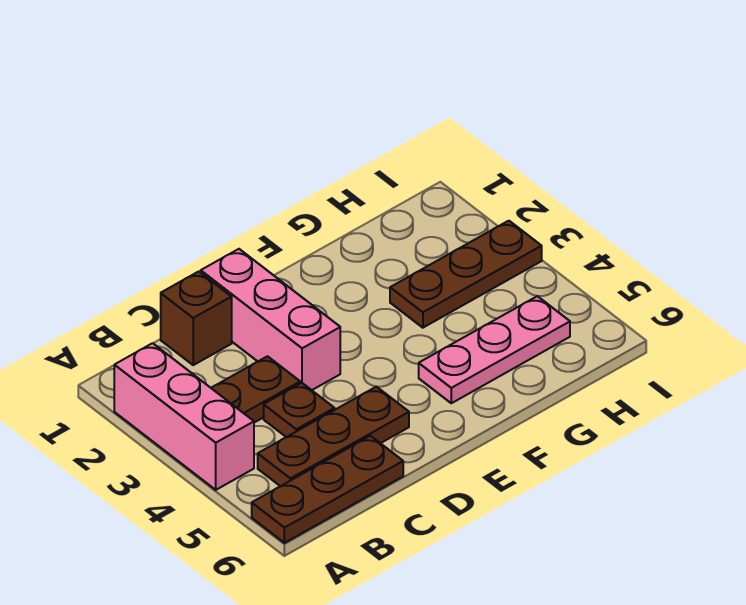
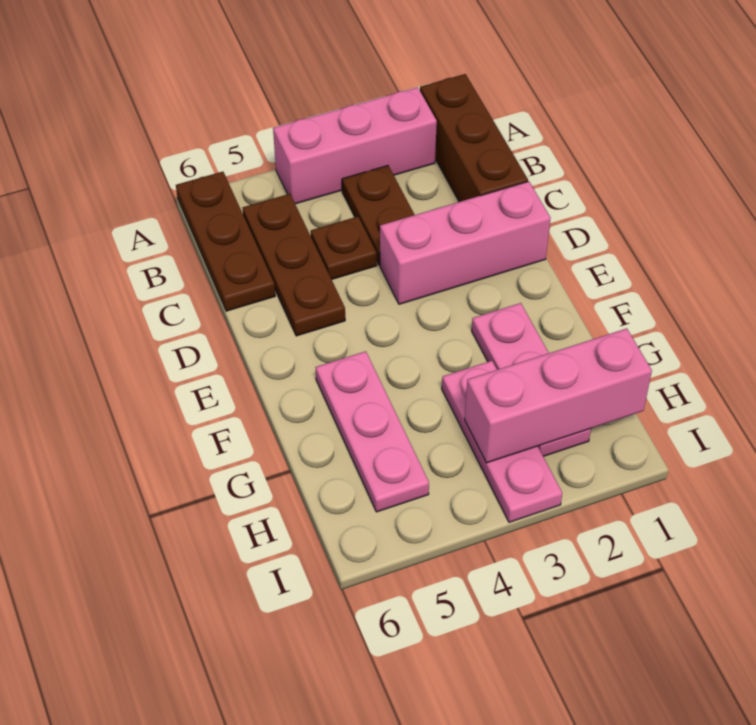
brown brick C1 level 1 -> brown brick A1:C1 level 1
none -> pink plate F2:H2 level 1
brown plate G3:I3 level 1 -> pink plate G3:I3 level 1
none -> pink brick H1:H3 level 2

